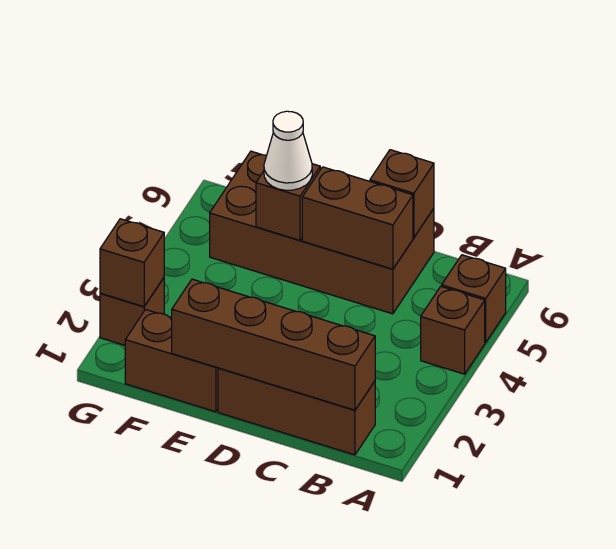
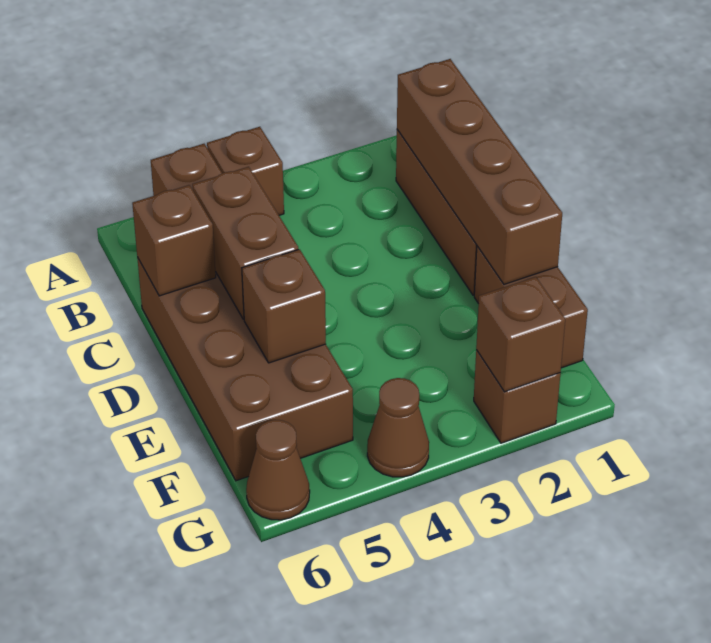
white cone E5 level 3 -> none
none -> brown cone G4 level 1
none -> brown cone G6 level 1

